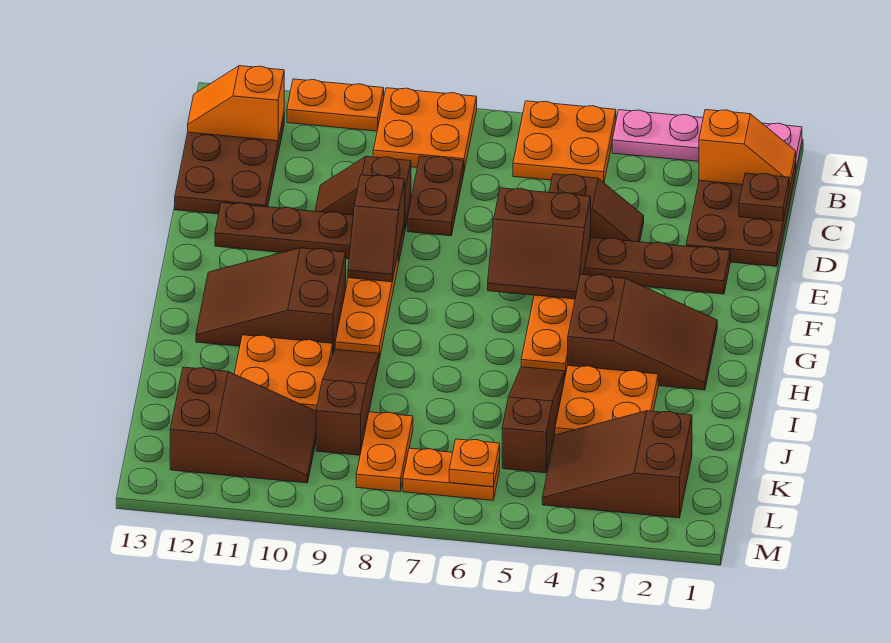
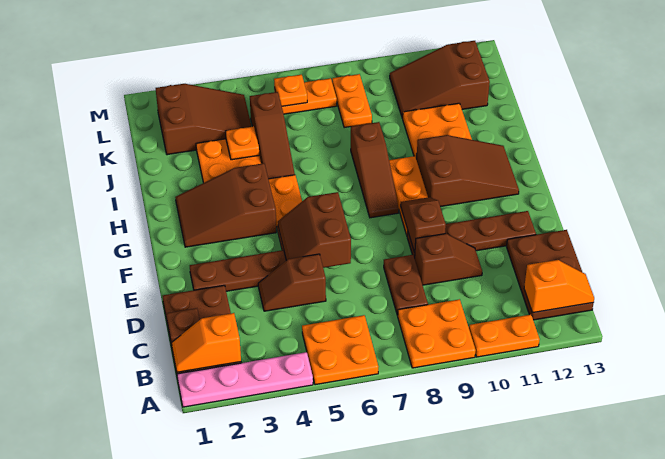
brown slope E5:F6 level 2 top E -> brown slope E5:F6 level 2 top 6
brown slope I9:K9 level 1 top K -> brown slope G8:I8 level 1 top I
none -> orange plate J4 level 2

